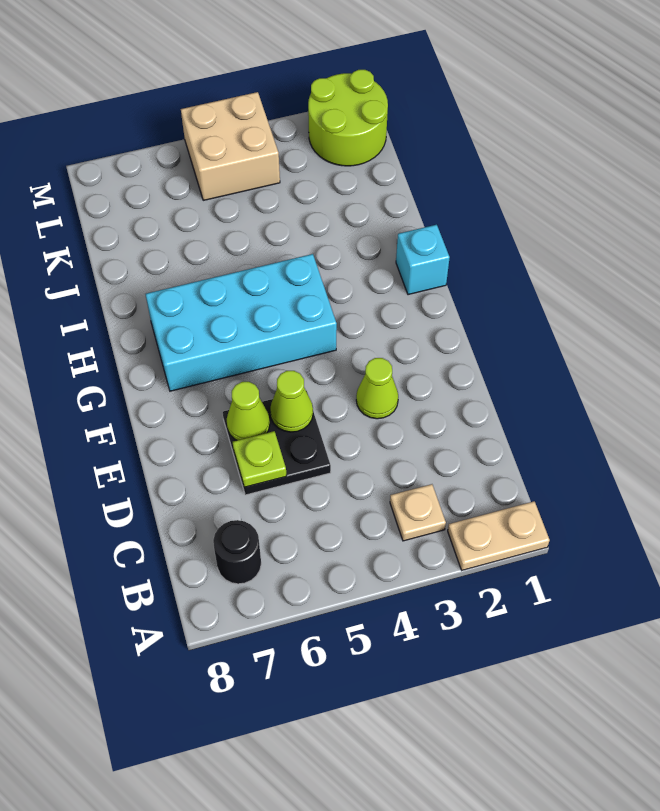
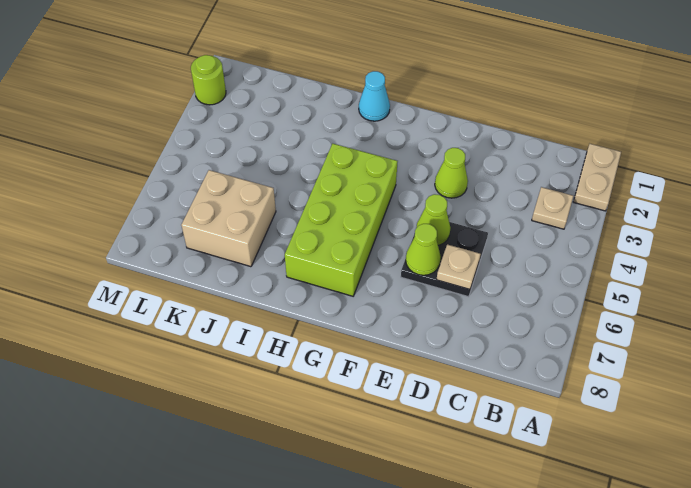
black round brick B7 level 1 -> none
lime plate D6 level 2 -> tan plate D6 level 2
cyan brick G4:H7 level 1 -> lime brick G4:H7 level 1
cyan brick H1 level 1 -> cyan cone H1 level 1
lime round brick L1:M2 level 1 -> lime round brick M2 level 1
tan brick L4:M5 level 1 -> tan brick J6:K7 level 1

